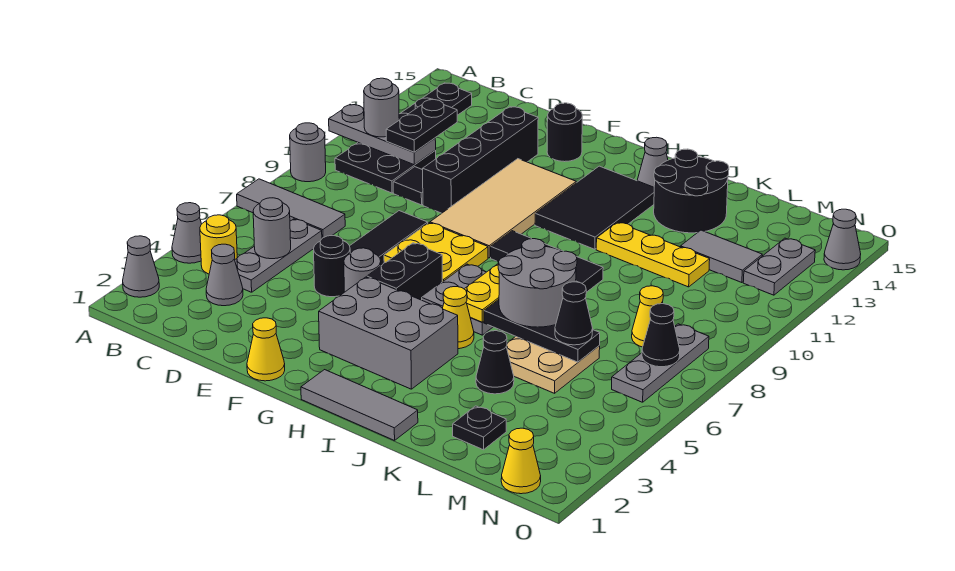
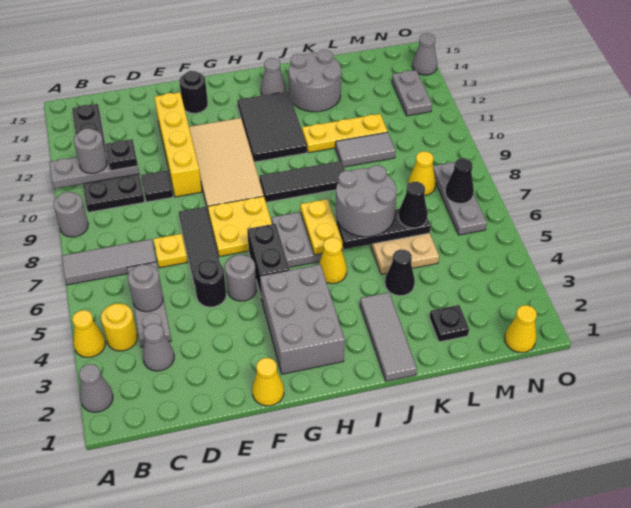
grey cone A4 level 1 -> yellow cone A4 level 1
black plate C11:C12 level 3 -> black plate C11 level 3
none -> yellow plate D7 level 1
black brick E10:E13 level 1 -> yellow brick E10:E13 level 1
grey brick G3:I4 level 1 -> grey brick G2:H4 level 1
grey tile H1:J1 level 1 -> grey tile J1:J3 level 1
black round brick J13:K14 level 1 -> grey round brick J13:K14 level 1
grey tile L12:M12 level 1 -> grey tile K10:L10 level 1

